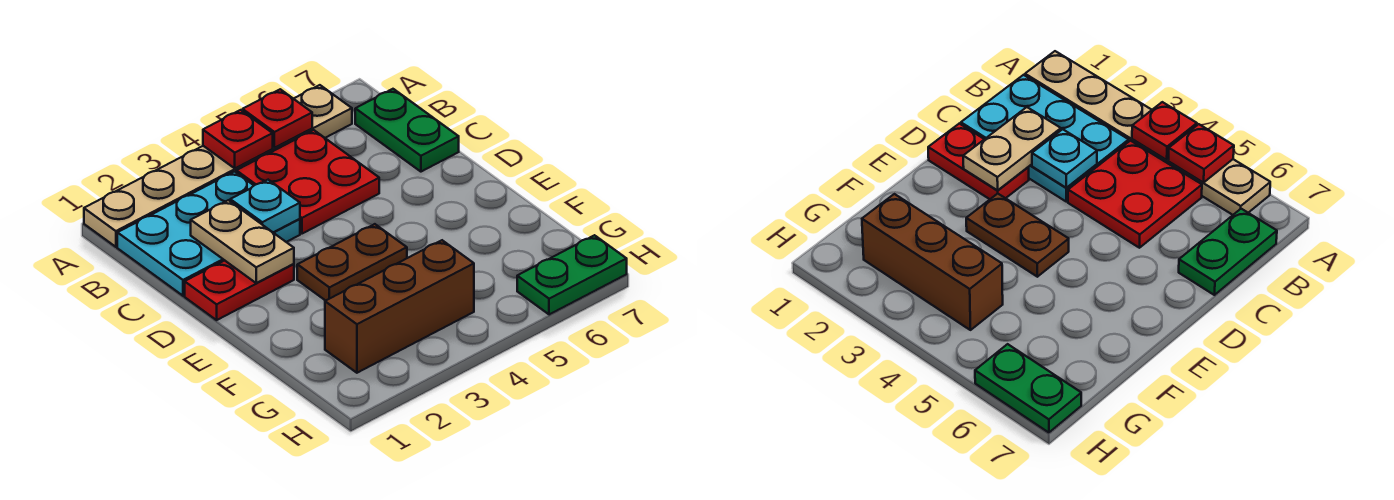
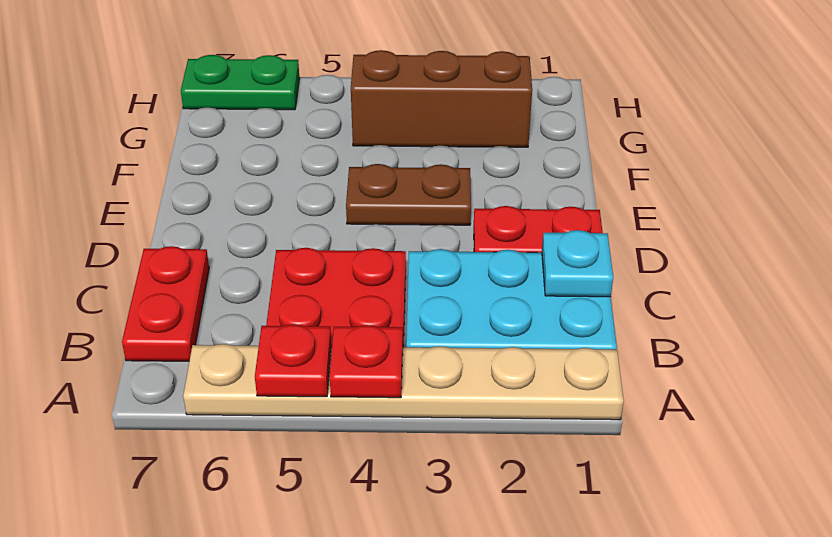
green plate B7:C7 level 1 -> red plate B7:C7 level 1
tan plate C2:D2 level 2 -> none
cyan plate C3 level 2 -> cyan plate C1 level 2

